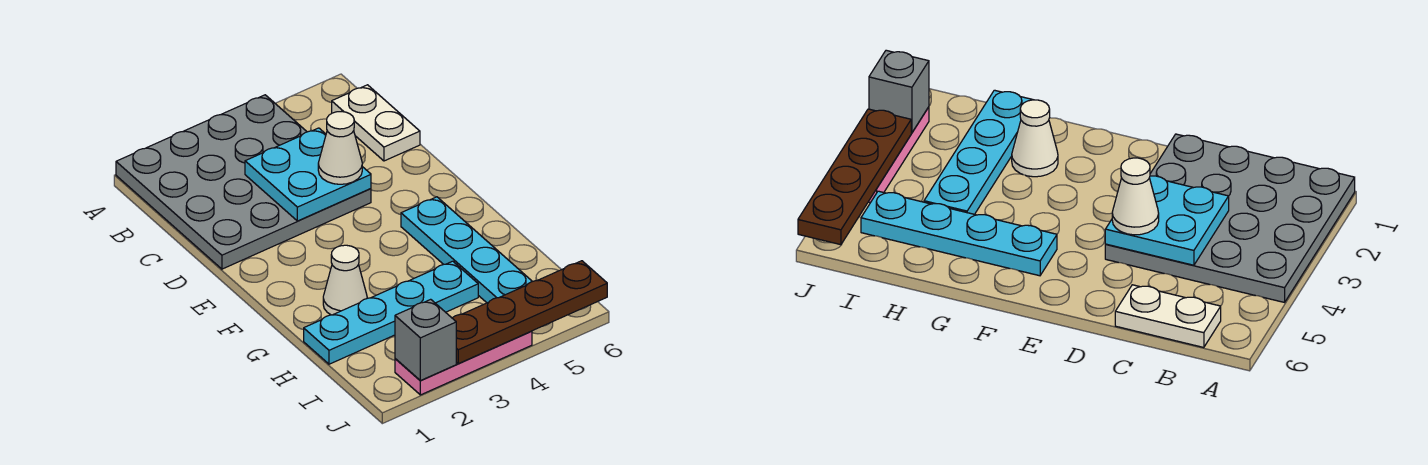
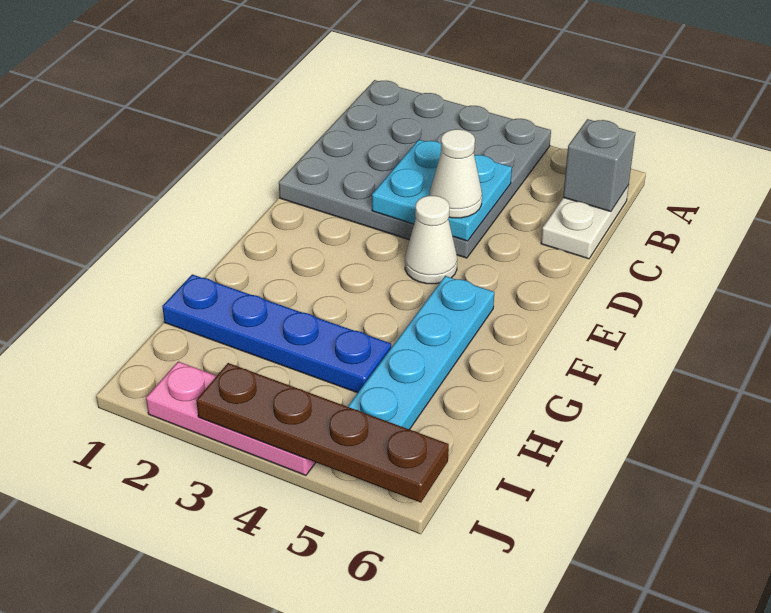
white cone G2 level 1 -> white cone E4 level 1
cyan plate H1:H4 level 1 -> blue plate H1:H4 level 1
grey brick J2 level 2 -> grey brick B6 level 2

